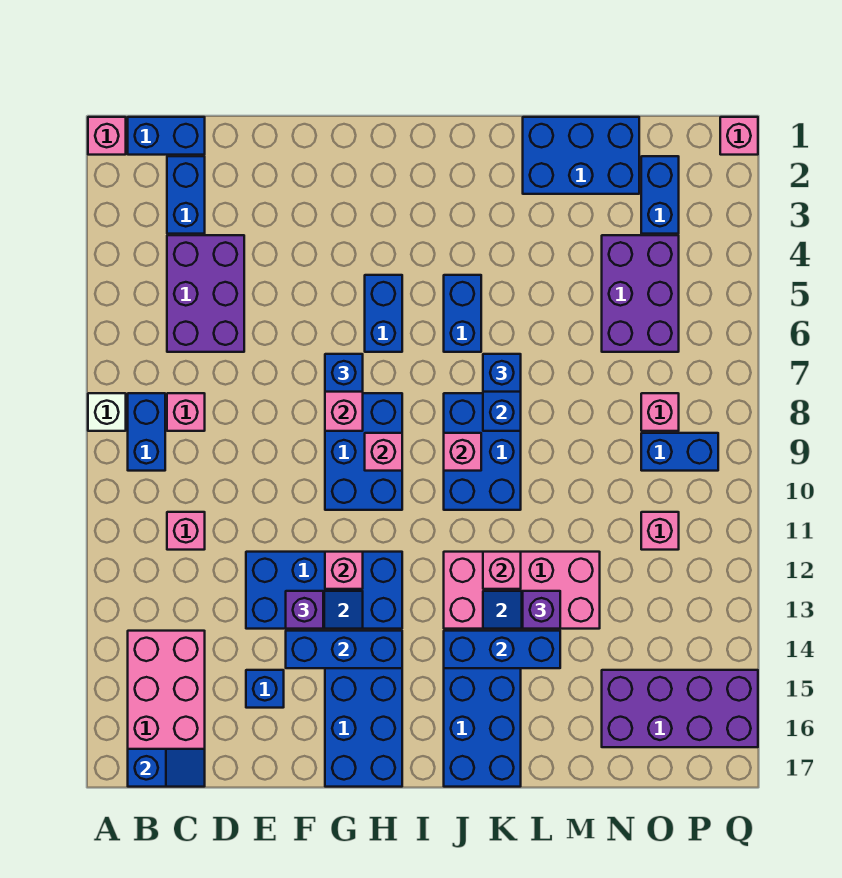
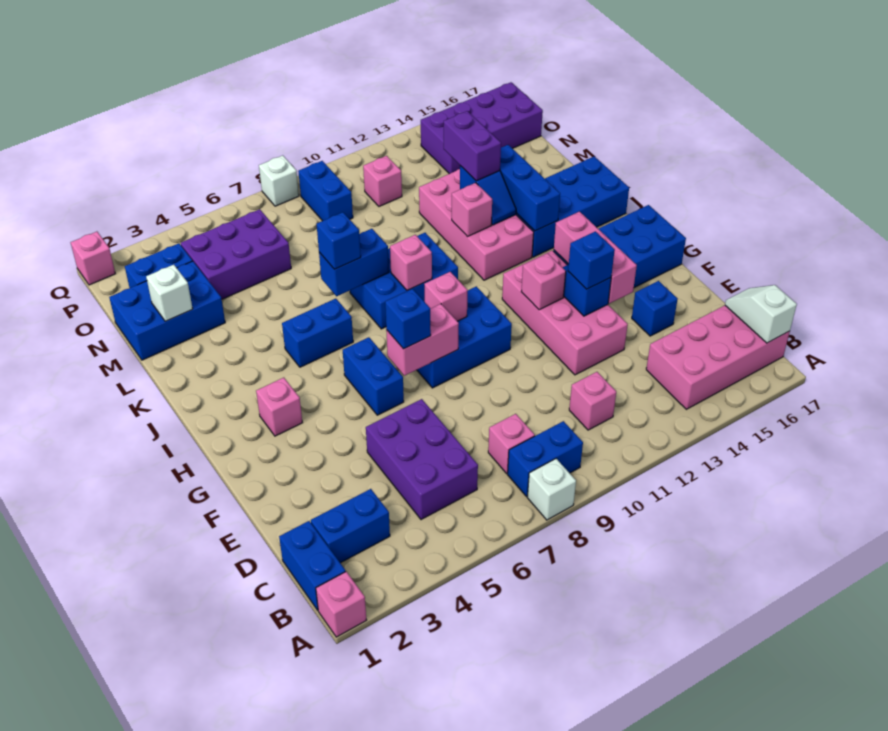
blue slope B17:C17 level 2 top B -> white slope B17:C17 level 2 top B
purple brick C4:D6 level 1 -> purple brick C5:E6 level 1
blue brick E12:H13 level 1 -> pink brick E12:H13 level 1
purple brick F13 level 3 -> blue brick F13 level 3
blue brick F14:H14 level 2 -> pink brick F14:H14 level 2
blue brick H5:H6 level 1 -> blue brick G6:H6 level 1
blue brick L1:N2 level 1 -> blue brick M1:N3 level 1
purple brick L13 level 3 -> purple brick L13:M13 level 3
none -> white brick M2 level 2
purple brick N15:Q16 level 1 -> purple brick O14:P17 level 1
pink brick O8 level 1 -> pink brick H3 level 1
none -> white brick Q8 level 1

